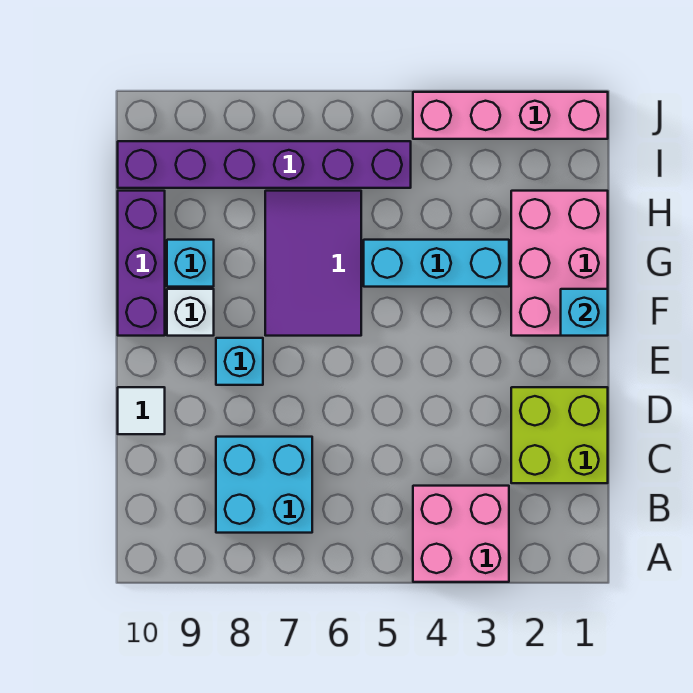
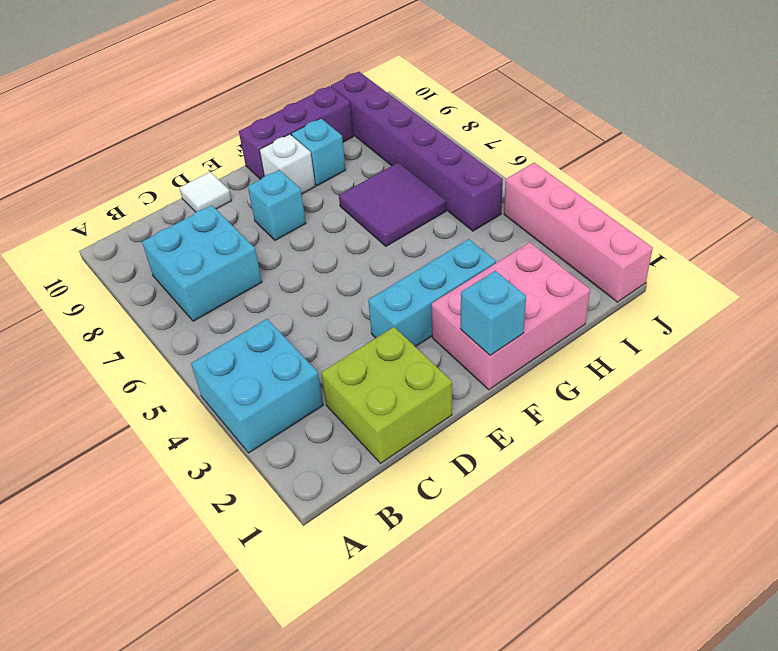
pink brick A3:B4 level 1 -> cyan brick A3:B4 level 1
purple tile F6:H7 level 1 -> purple tile G6:H7 level 1
cyan brick G3:G5 level 1 -> cyan brick E3:G3 level 1

